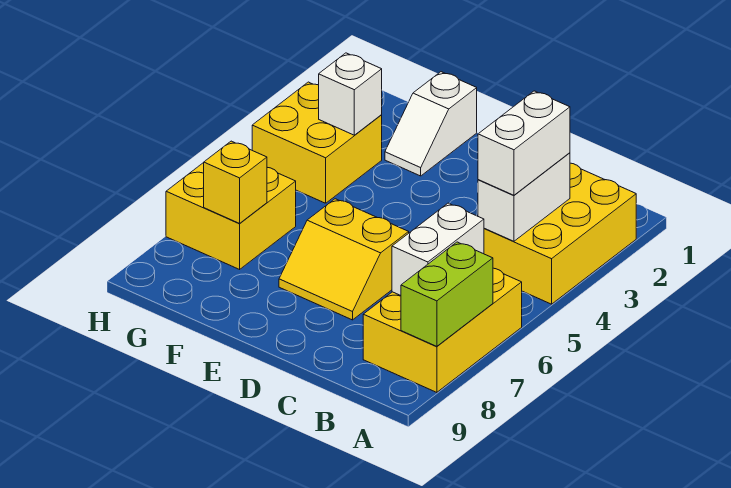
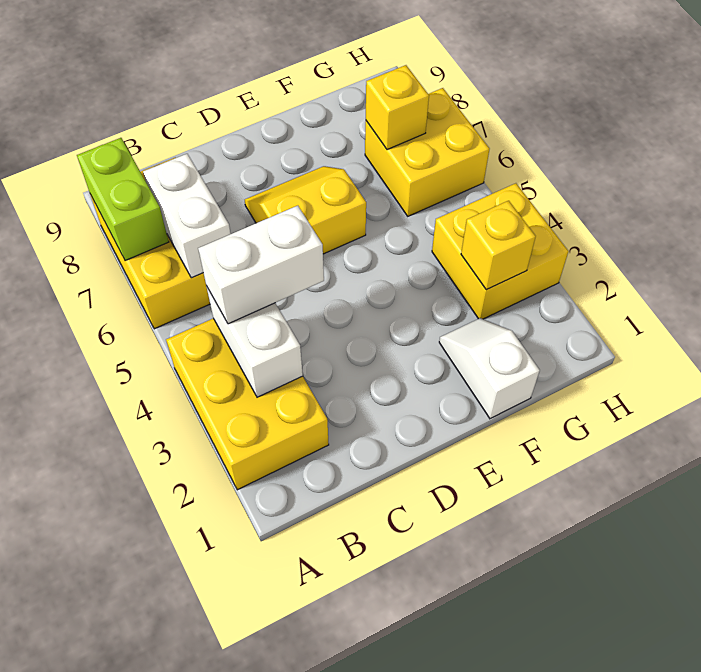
white brick B3:B4 level 3 -> white brick B4:C4 level 3
white brick G3 level 2 -> yellow brick G3 level 2

